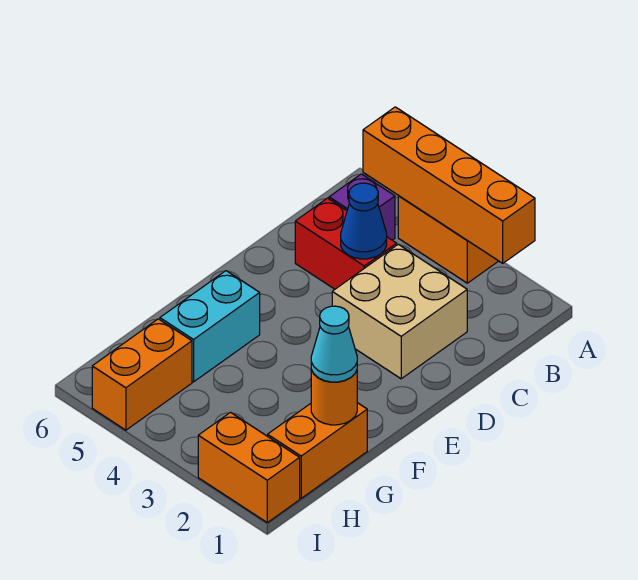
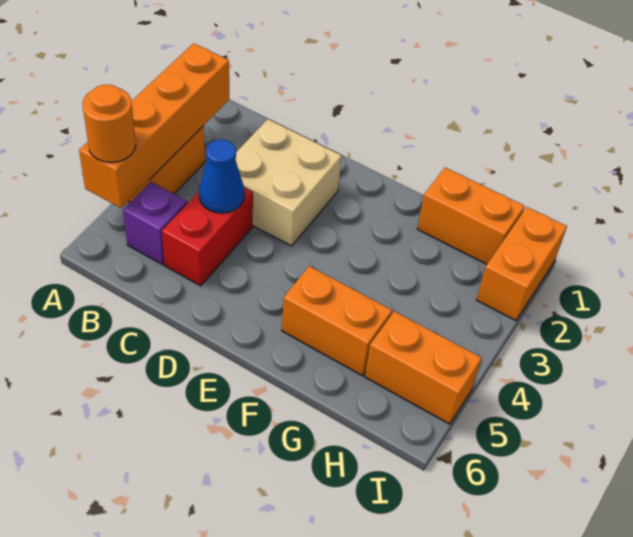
cyan brick F5:G5 level 1 -> orange brick F5:G5 level 1
orange round brick G1 level 2 -> orange round brick A5 level 3
cyan cone G1 level 3 -> none

